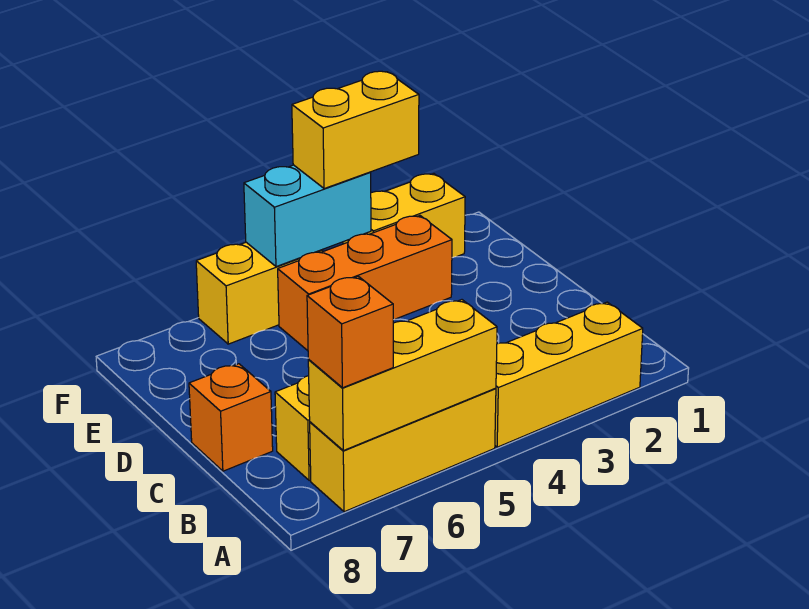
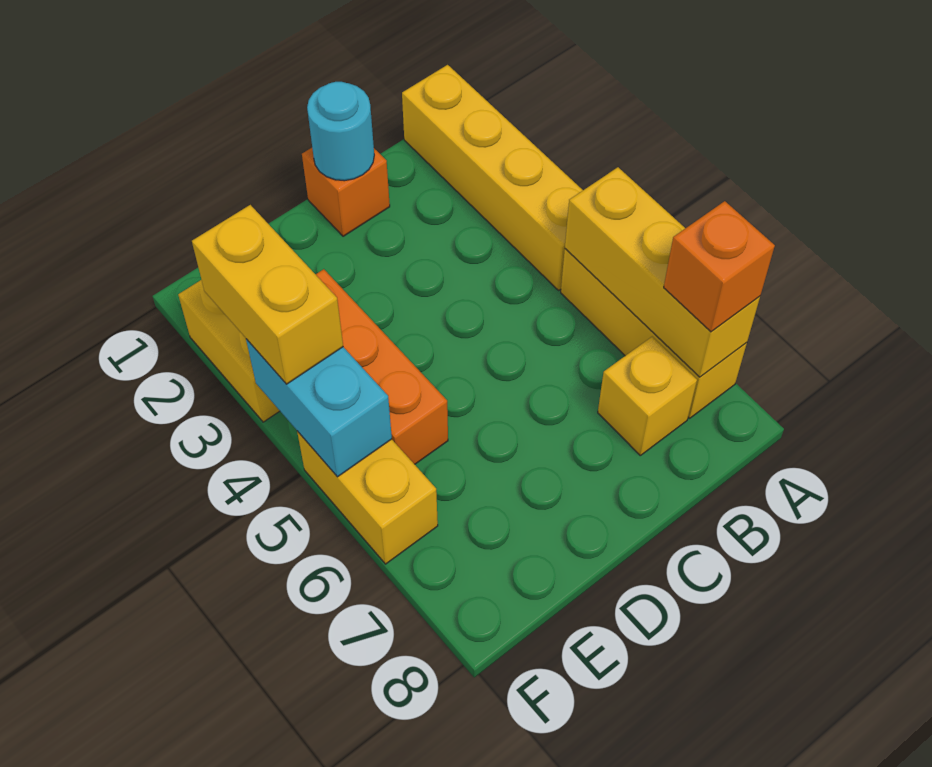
yellow brick A2:A4 level 1 -> yellow brick A1:A4 level 1
none -> cyan round brick C1 level 2
orange brick C8 level 1 -> orange brick C1 level 1

